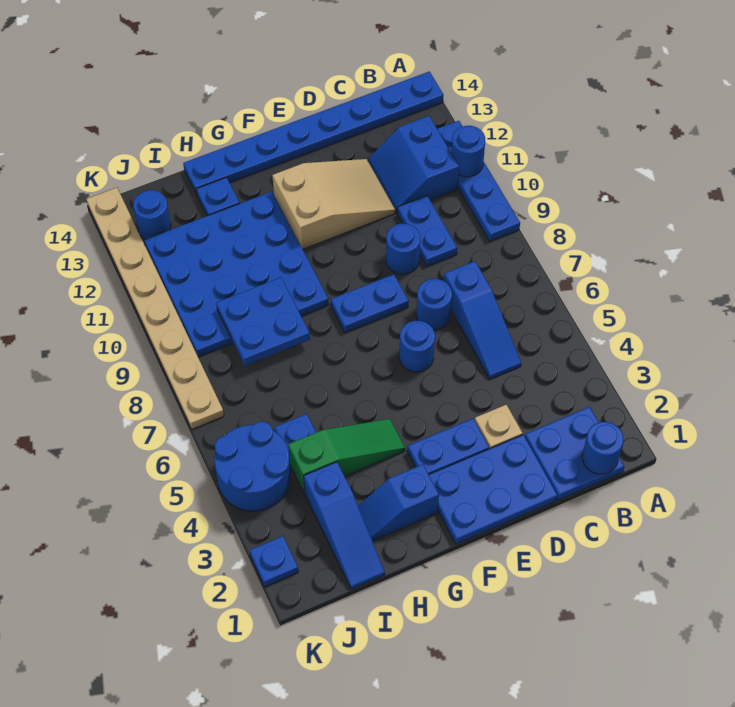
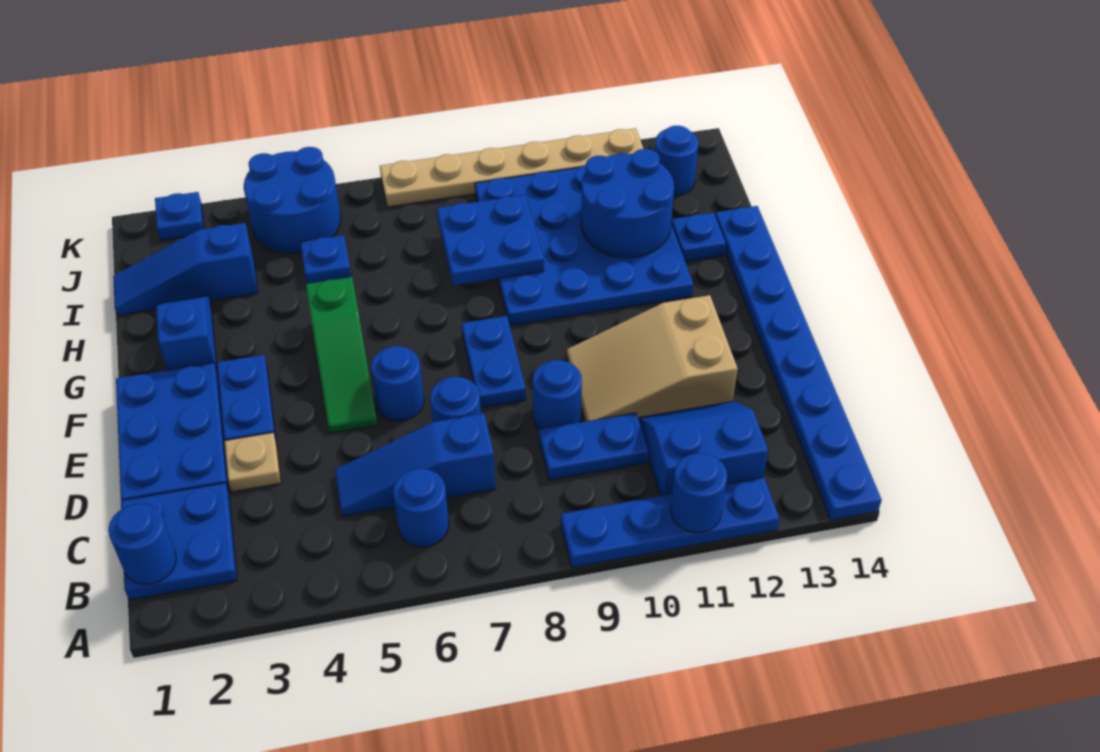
none -> blue round brick B6 level 1
tan slope D11:F12 level 1 top F -> tan slope D10:E12 level 1 top 12
green slope G4:I4 level 1 top I -> green slope E5:G5 level 1 top G
none -> blue round brick H11:I12 level 2
tan plate K7:K14 level 1 -> tan plate K7:K12 level 1

